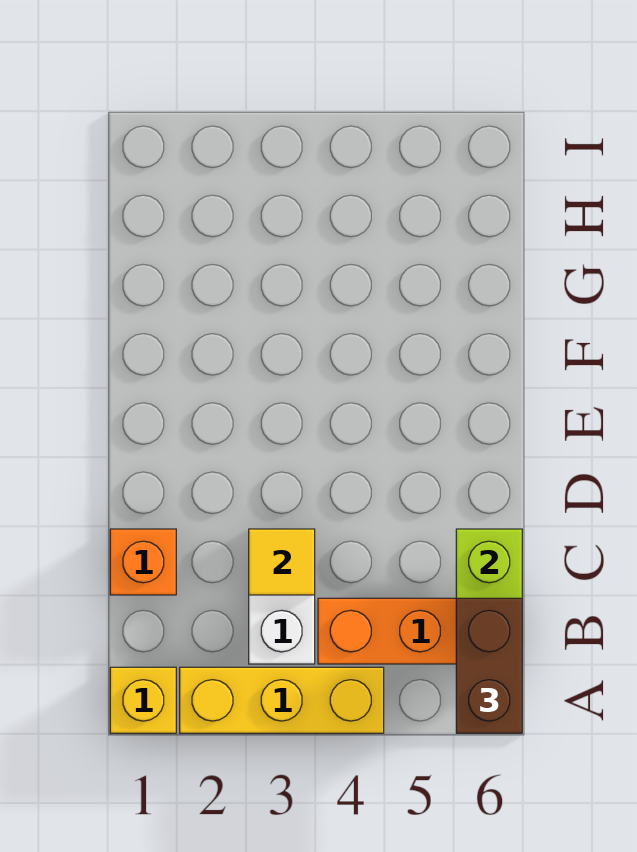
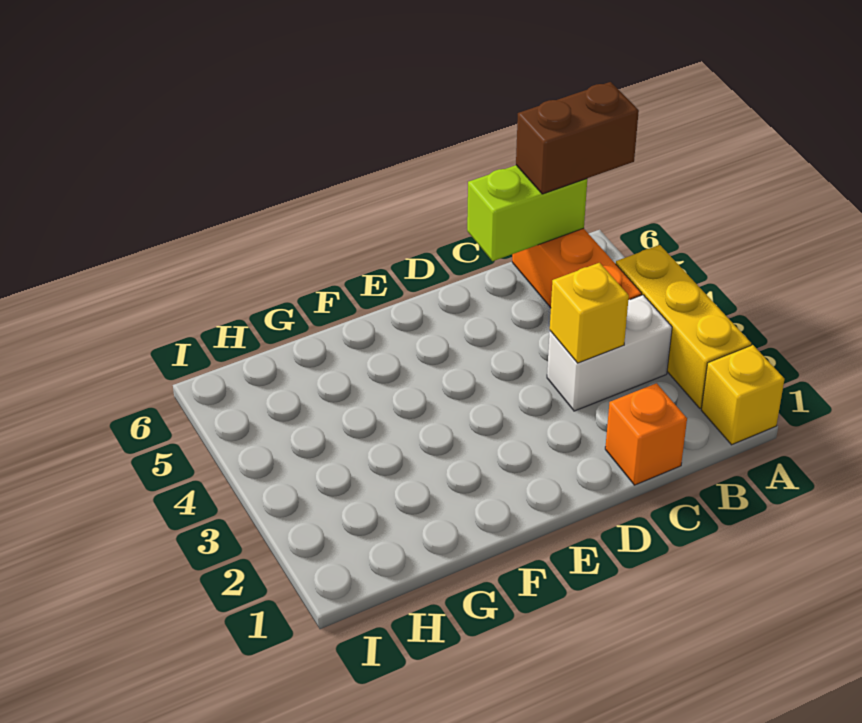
yellow tile C3 level 2 -> yellow brick C3 level 2

